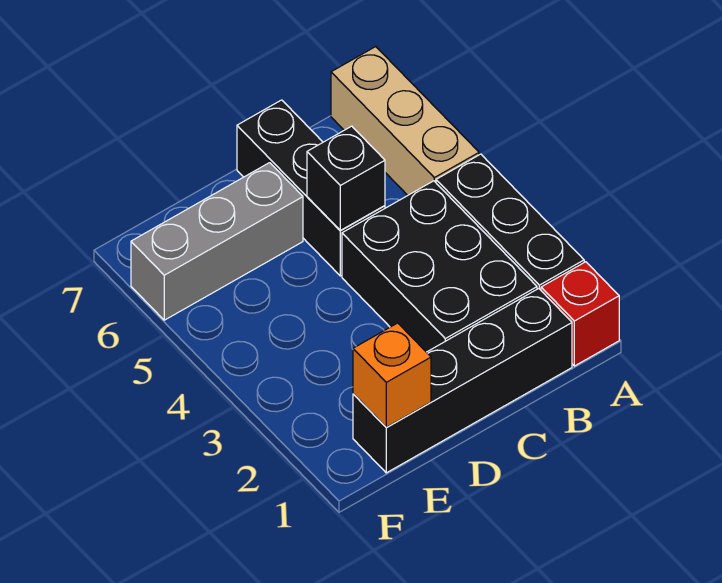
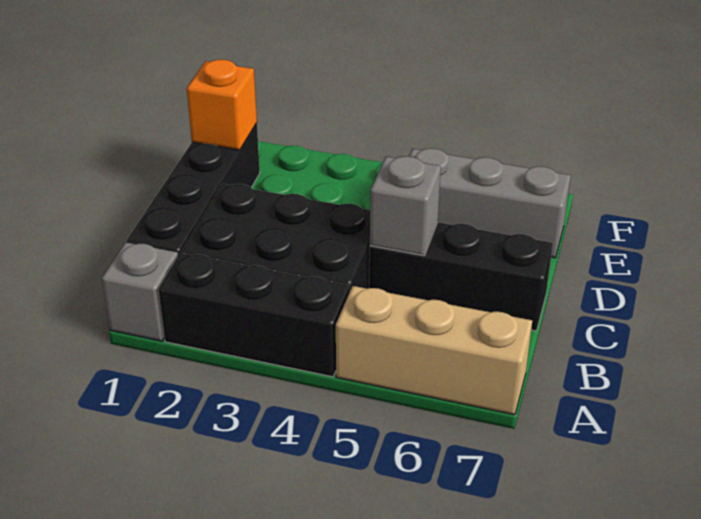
red brick A1 level 1 -> grey brick A1 level 1
black brick C5 level 2 -> grey brick C5 level 2
grey brick D6:F6 level 1 -> grey brick E5:E7 level 1

